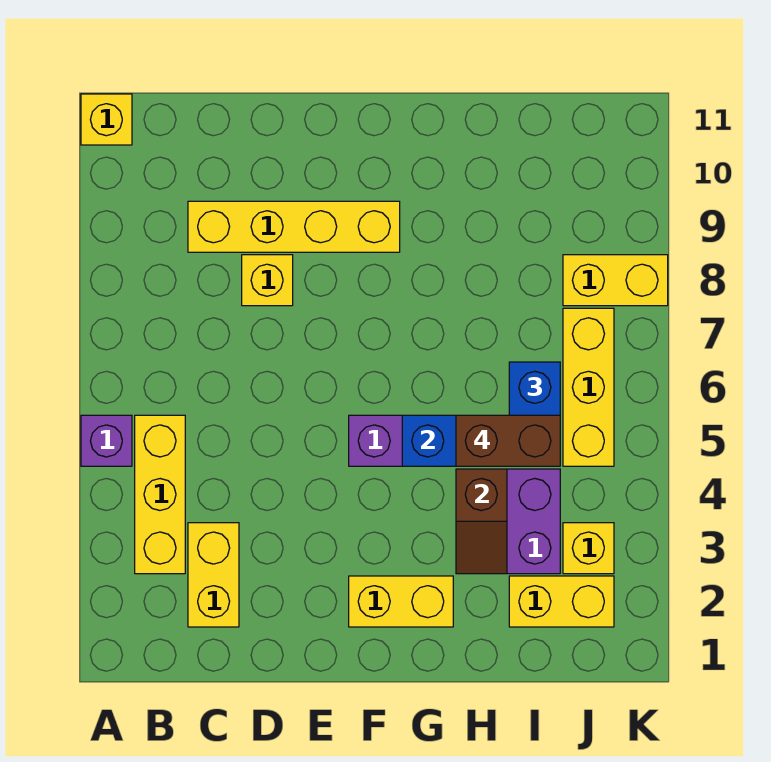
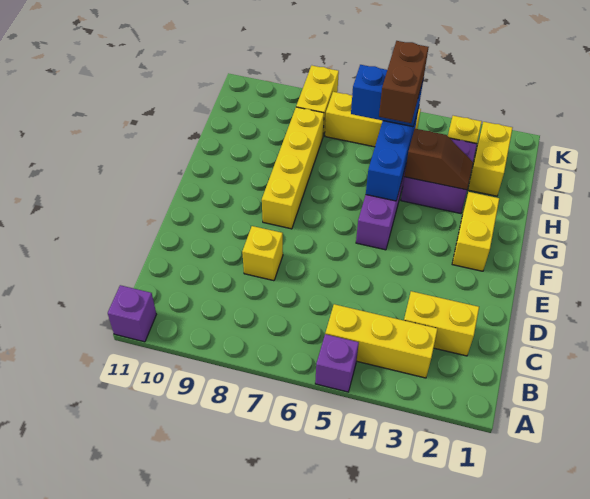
yellow brick A11 level 1 -> purple brick A11 level 1
yellow brick C9:F9 level 1 -> yellow brick F8:I8 level 1

